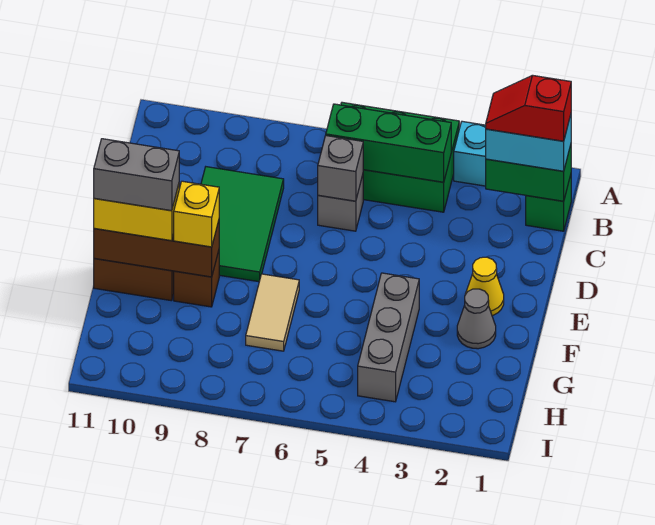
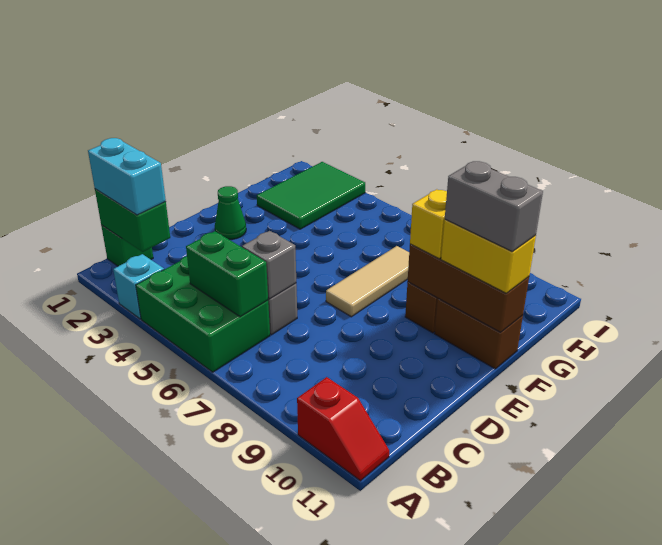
red slope B1:B2 level 4 top 1 -> red slope A10:A11 level 1 top 10
green brick B4:B6 level 2 -> green brick B5:B6 level 2
green tile C8:E9 level 1 -> green tile G2:I3 level 1
yellow cone E2 level 1 -> green cone E2 level 1
grey cone F2 level 1 -> none
grey brick F4:H4 level 1 -> none
tan tile F7:G7 level 1 -> tan tile E7:G7 level 1

